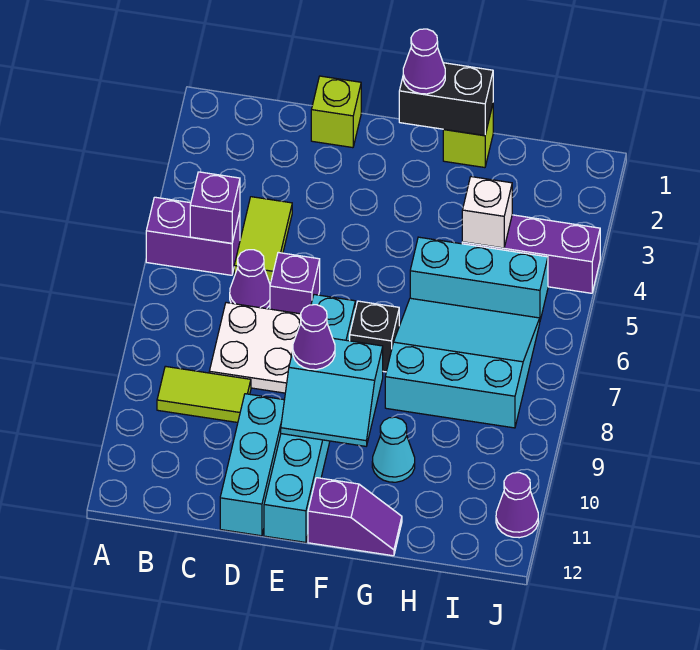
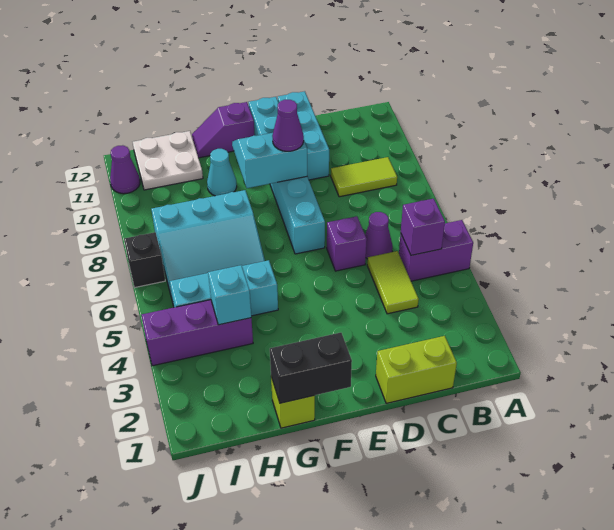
white plate C7:D8 level 1 -> white plate H11:I12 level 1
lime brick D1 level 1 -> lime brick C1:D1 level 1
purple cone F1 level 3 -> none
black brick F7 level 1 -> black brick J7 level 1
white brick H4 level 2 -> cyan brick H4 level 2

